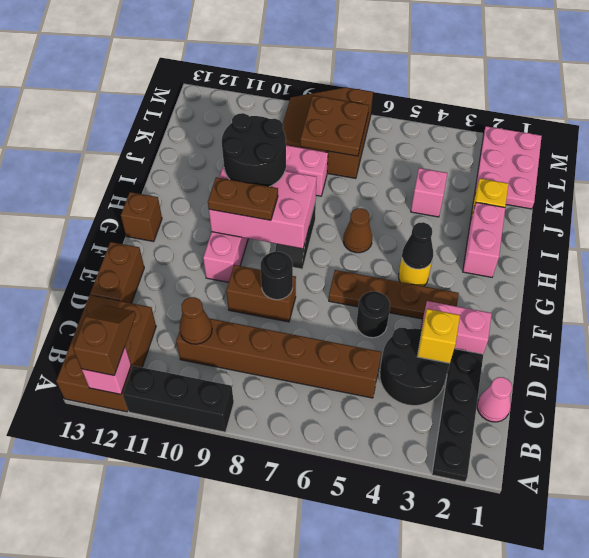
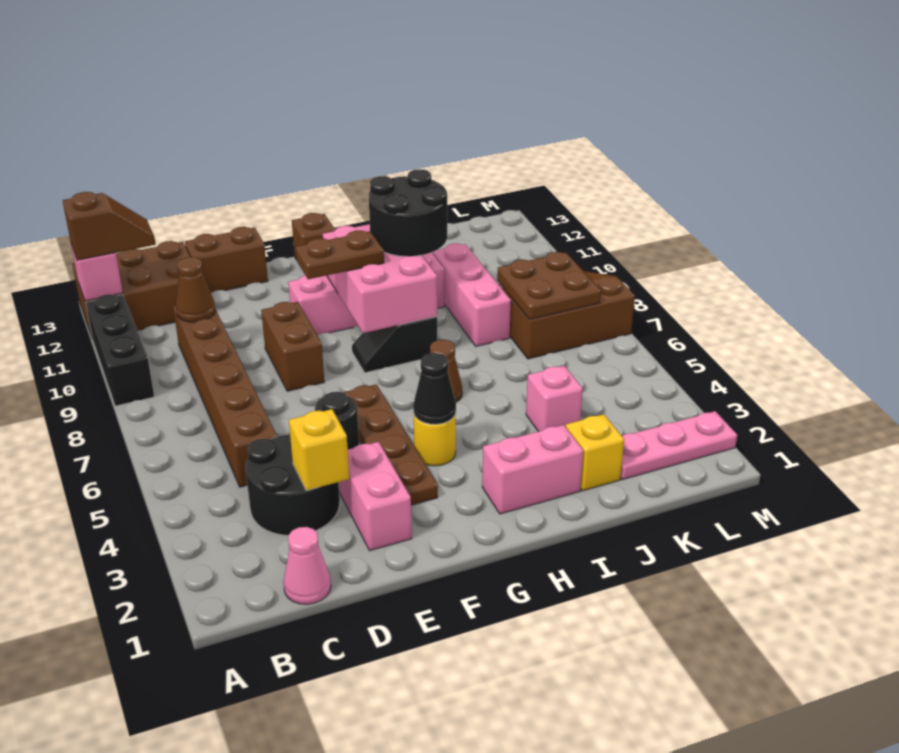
black plate A2:D2 level 1 -> none
black round brick E8 level 2 -> none
brown plate G9:G10 level 3 -> brown plate F9:G9 level 3
pink plate K1:M2 level 1 -> pink plate K2:M2 level 1

